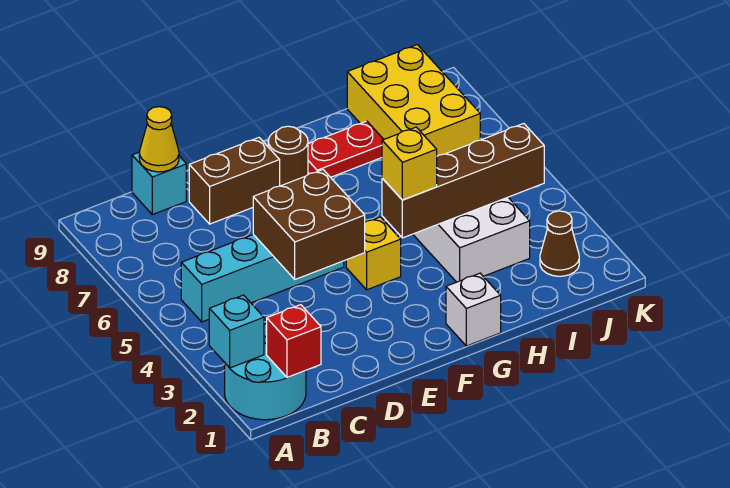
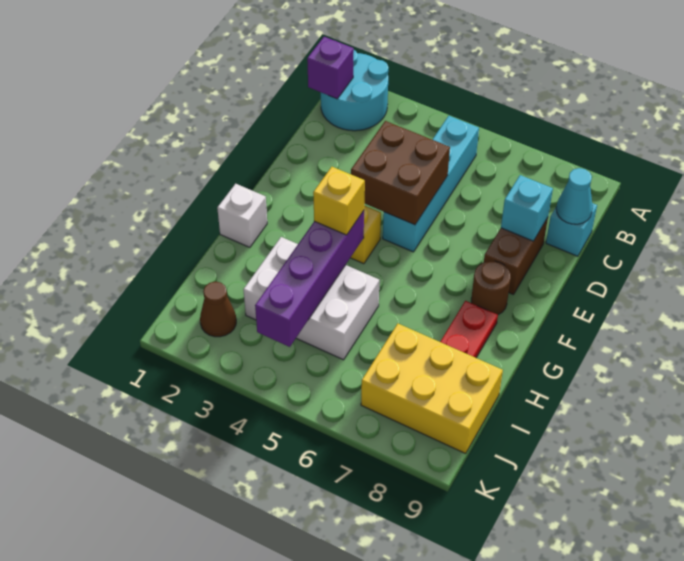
cyan brick A2 level 2 -> cyan brick D8 level 2
red brick B1 level 2 -> purple brick B1 level 2
yellow cone C9 level 2 -> cyan cone C9 level 2
brown brick G4:J4 level 2 -> purple brick G4:J4 level 2

